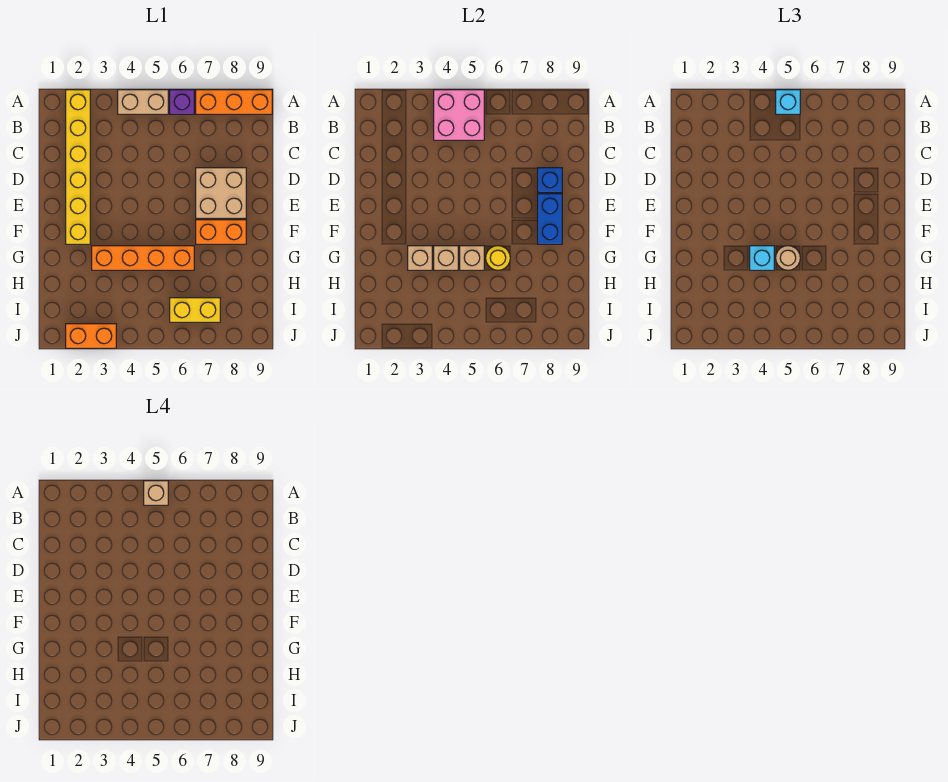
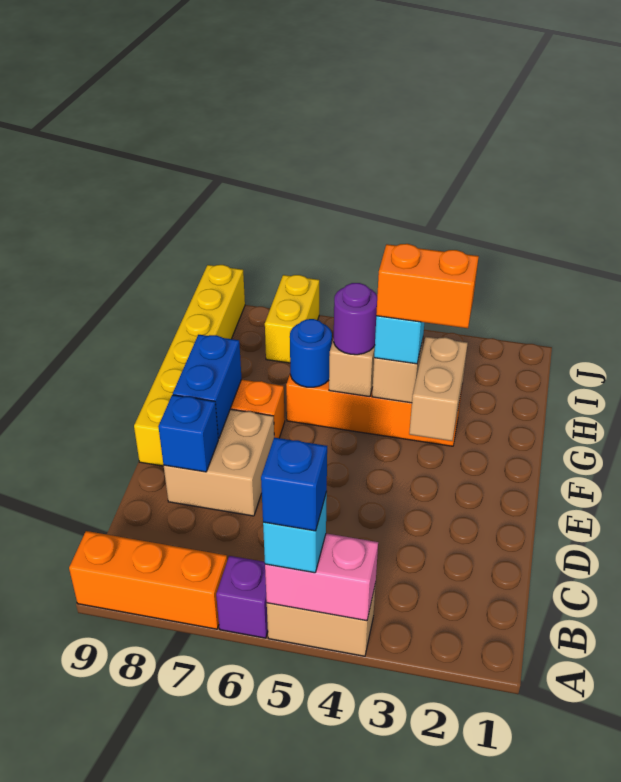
yellow brick A2:F2 level 1 -> yellow brick E9:J9 level 1
pink brick A4:B5 level 2 -> pink brick A4:A5 level 2
tan brick A5 level 4 -> blue brick A5 level 4
tan brick G3 level 2 -> tan brick F3:G3 level 2
tan round brick G5 level 3 -> purple round brick G5 level 3
yellow round brick G6 level 2 -> blue round brick G6 level 2
yellow brick I6:I7 level 1 -> yellow brick I7:J7 level 1
orange brick J2:J3 level 1 -> orange brick G3:G4 level 4

